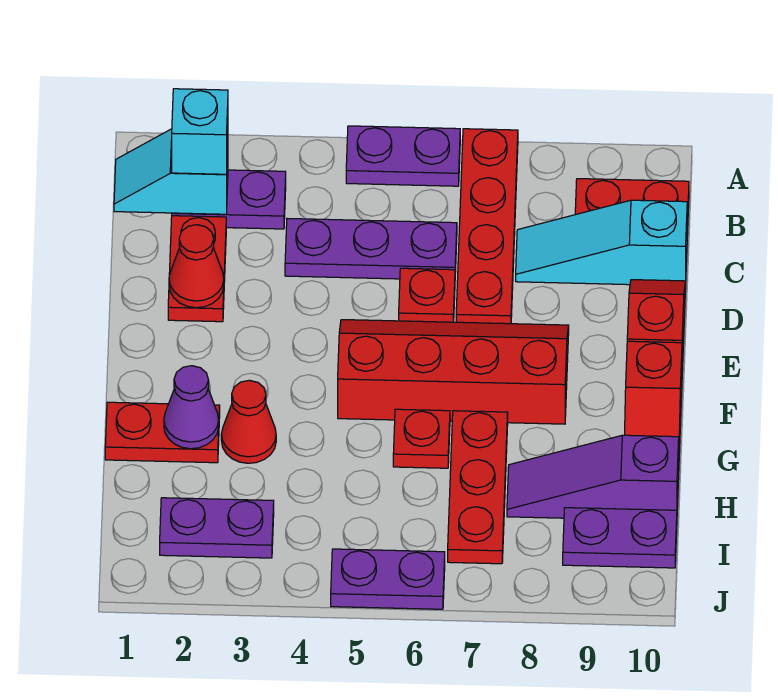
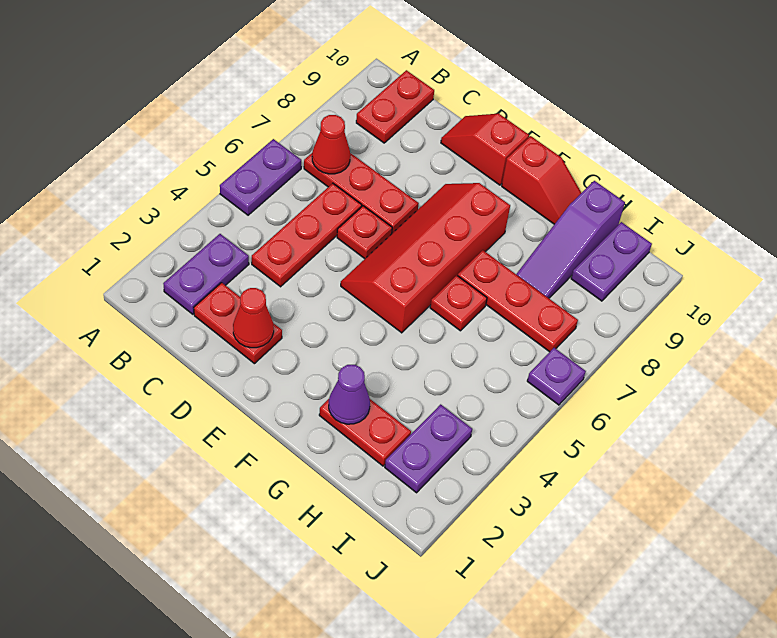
red plate A7:D7 level 1 -> red plate B7:D7 level 1
cyan slope B1:B2 level 2 top 2 -> none
cyan brick B2 level 3 -> none
purple plate C4:C6 level 1 -> red plate C4:C6 level 1
cyan slope C8:C10 level 1 top 10 -> none
red plate G1:G2 level 1 -> red plate G2:H2 level 1
red cone G3 level 1 -> red cone B7 level 2
purple plate J5:J6 level 1 -> purple plate J6 level 1

